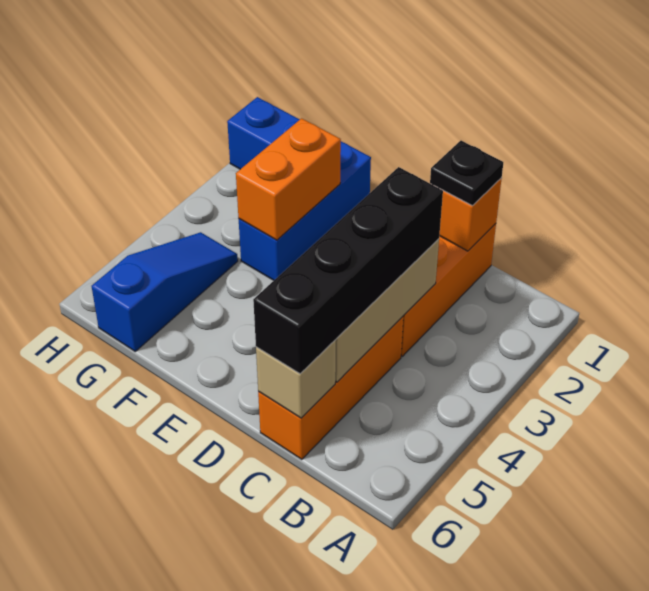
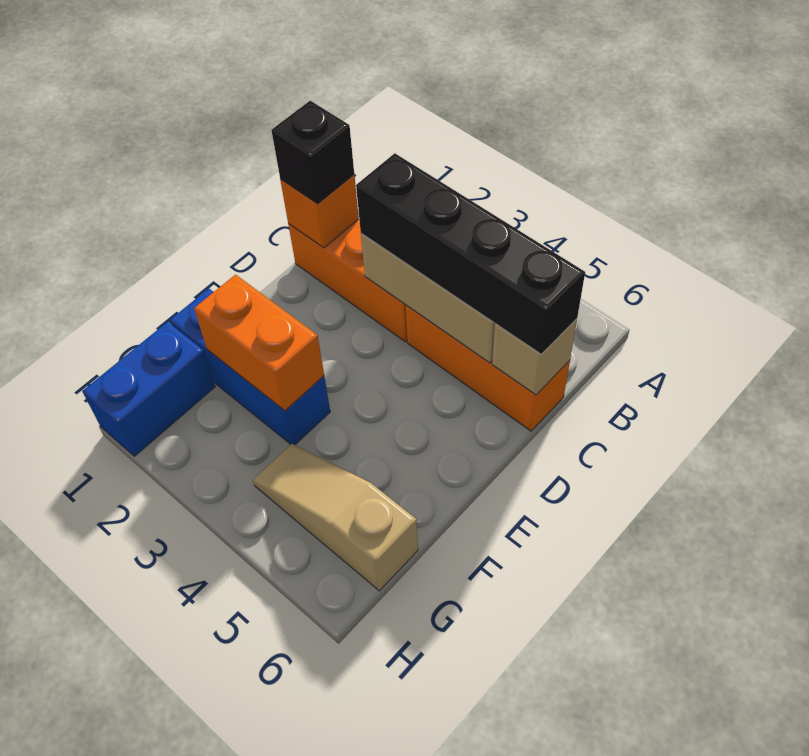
black plate C1 level 3 -> black brick C1 level 3
blue slope G4:G6 level 1 top 6 -> tan slope G4:G6 level 1 top 6

